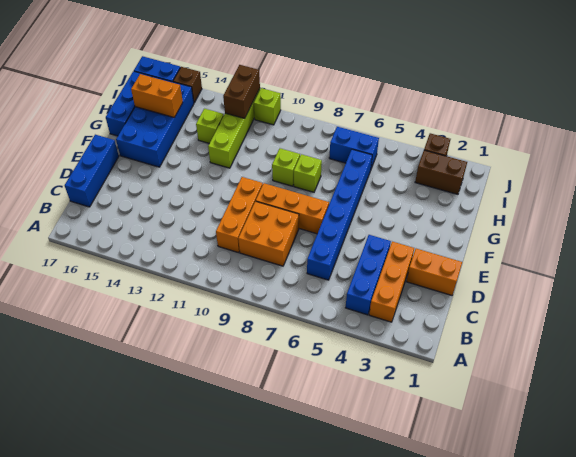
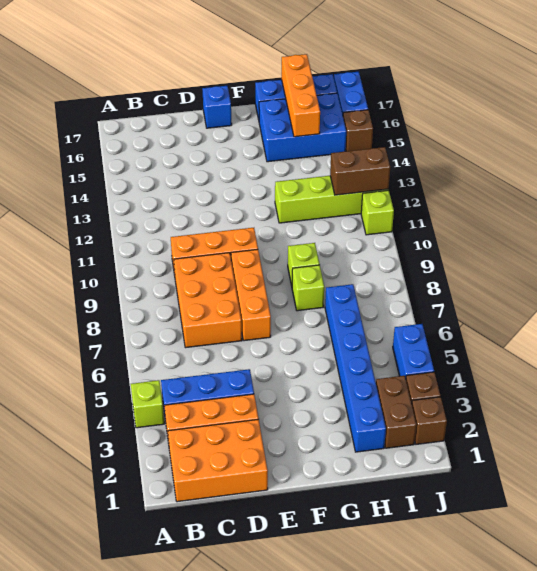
blue brick C6:H6 level 1 -> blue brick H2:H7 level 1
orange brick C8:D9 level 1 -> orange brick C7:D9 level 1
blue brick C17:E17 level 1 -> blue brick E17 level 1
orange brick D1:D2 level 1 -> orange brick B1:D2 level 1
blue brick F15:I16 level 1 -> blue brick G15:I16 level 1
lime brick H13 level 1 -> lime brick A4 level 1
orange brick H15:H16 level 2 -> orange brick H15:H17 level 2
blue brick I6:I7 level 1 -> blue brick J4:J5 level 1
none -> brown brick J2 level 1

